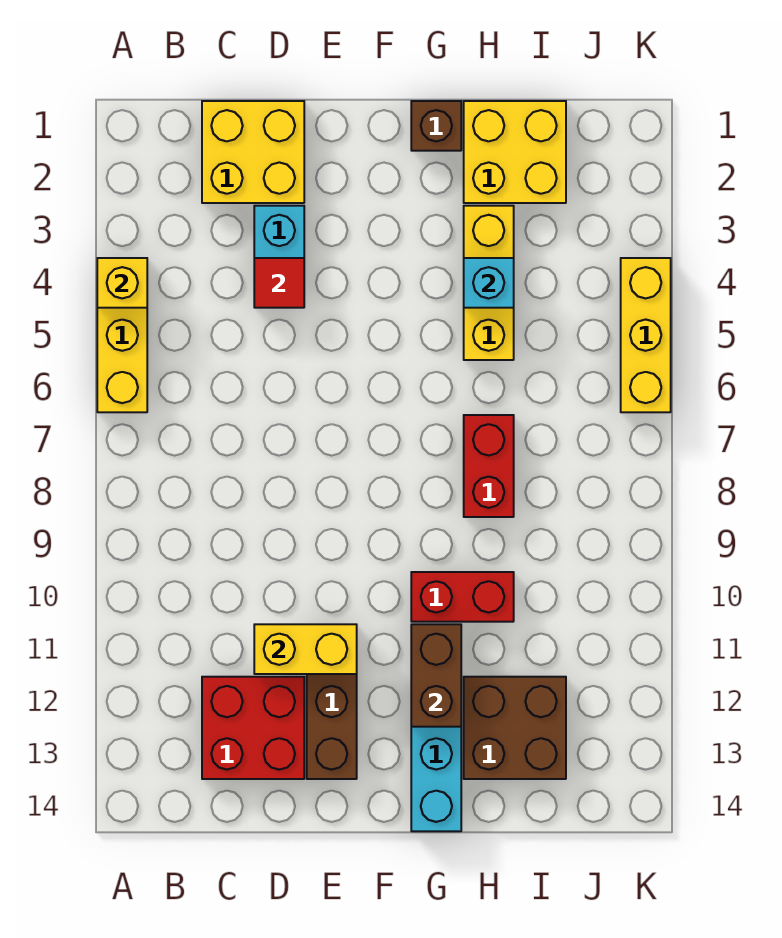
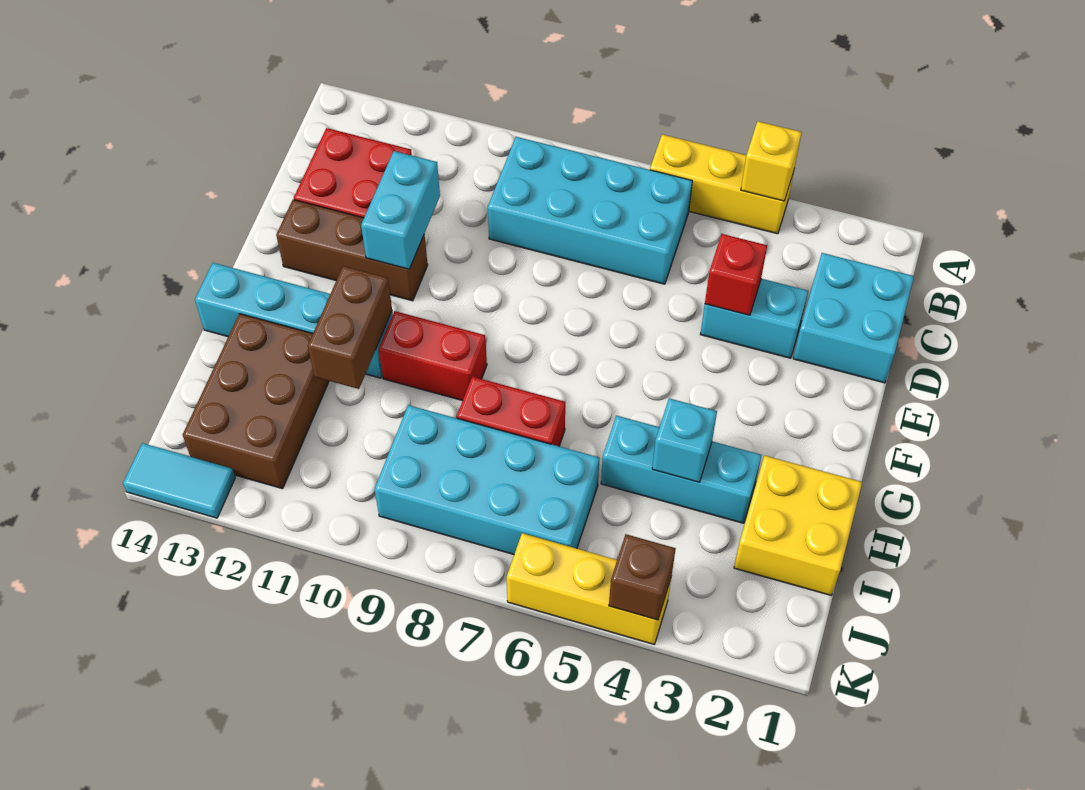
none -> cyan brick B6:C9 level 1
yellow brick C1:D2 level 1 -> cyan brick C1:D2 level 1
red tile D4 level 2 -> red brick D4 level 2
yellow brick D11:E11 level 2 -> cyan brick D11:E11 level 2
brown brick G1 level 1 -> brown brick K4 level 2
red brick G10:H10 level 1 -> red brick G9:G10 level 1
brown brick G11:G12 level 2 -> brown brick G11:H11 level 2
yellow brick H3:H5 level 1 -> cyan brick H3:H5 level 1
brown brick H12:I13 level 1 -> brown brick H12:J13 level 1
none -> cyan brick I6:J9 level 1
none -> cyan tile K13:K14 level 1

